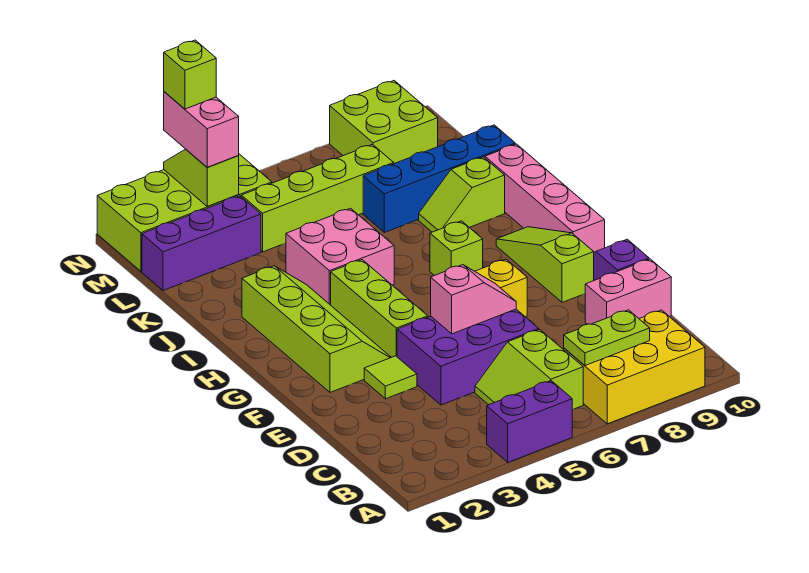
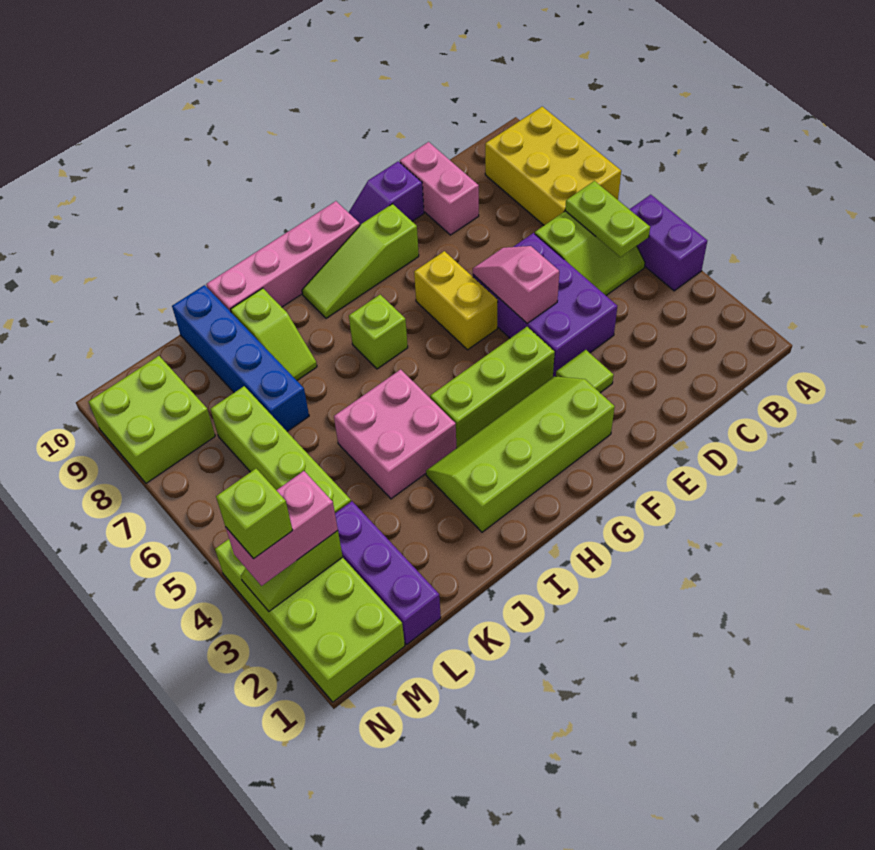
lime plate B7:B8 level 2 -> lime plate B5:B6 level 2

